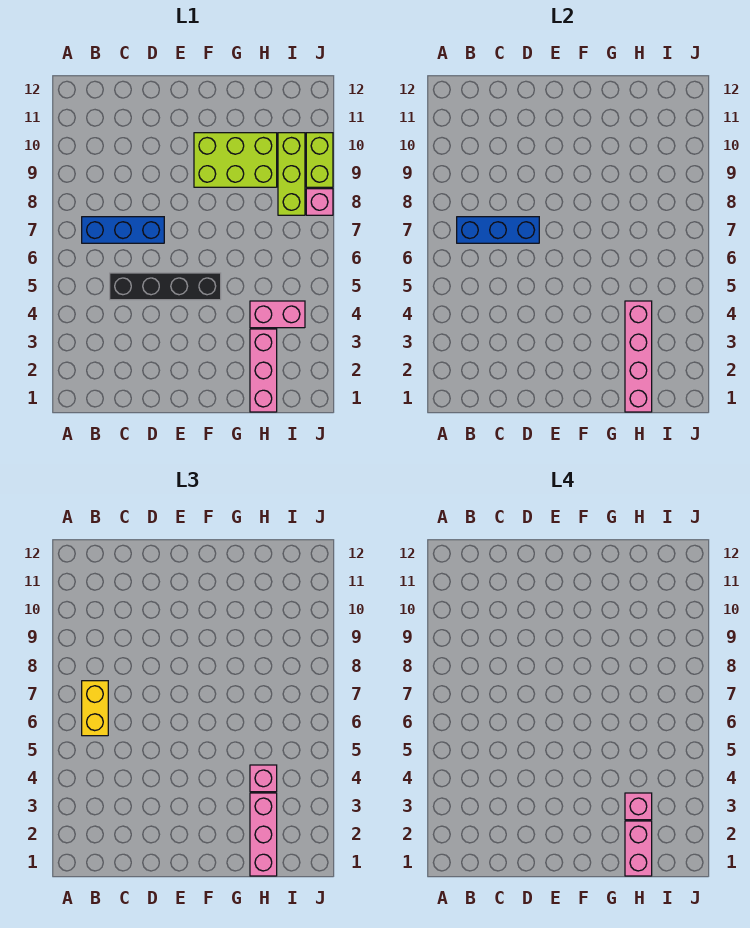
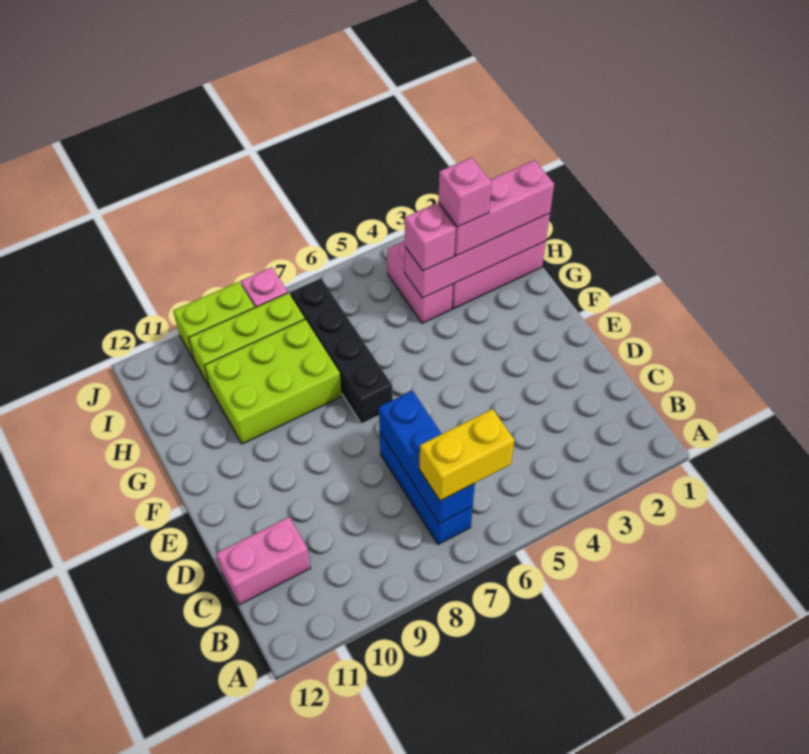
black brick C5:F5 level 1 -> black brick F7:I7 level 1
lime brick F9:H10 level 1 -> lime brick G8:H10 level 1
pink brick H1:H2 level 4 -> pink brick C11:C12 level 1

